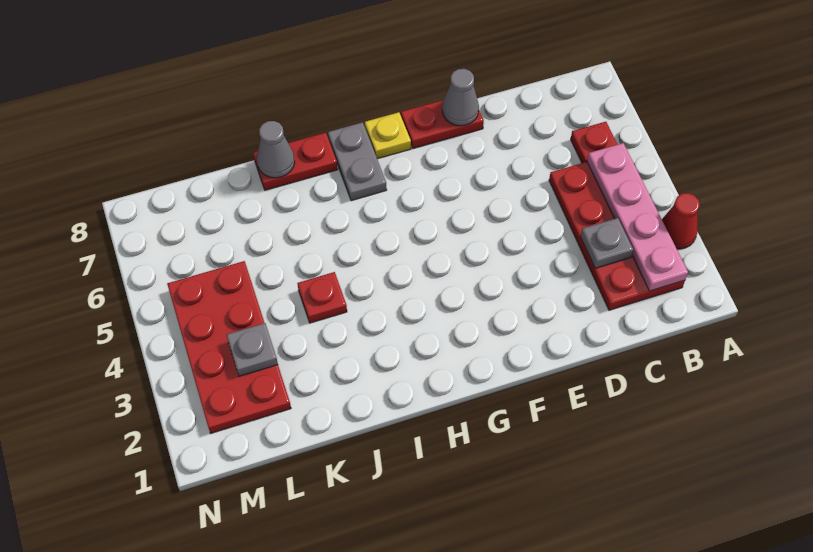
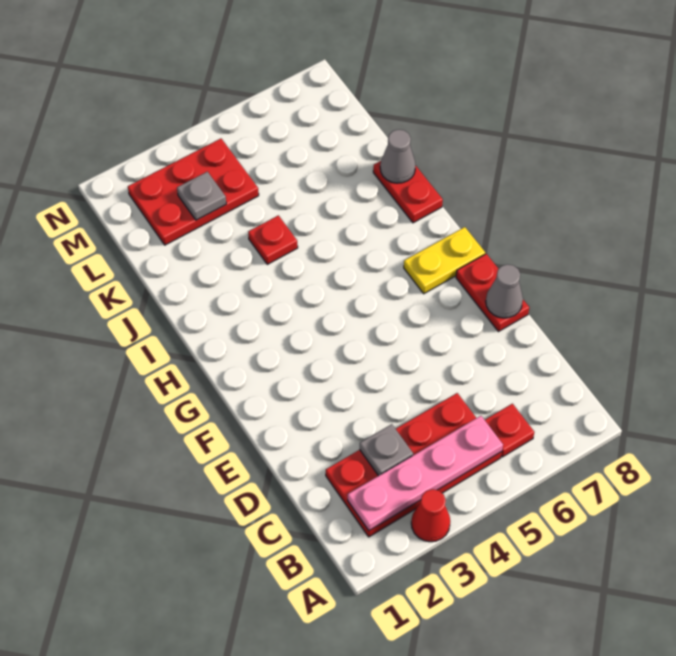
yellow plate G8 level 1 -> yellow plate G7:G8 level 1
grey plate H7:H8 level 1 -> none
red plate L2:M5 level 1 -> red plate L2:M4 level 1

